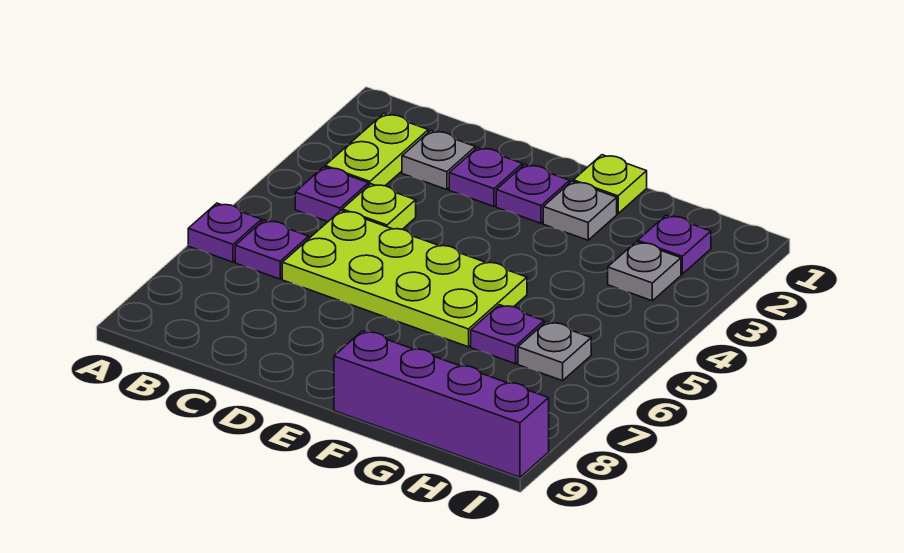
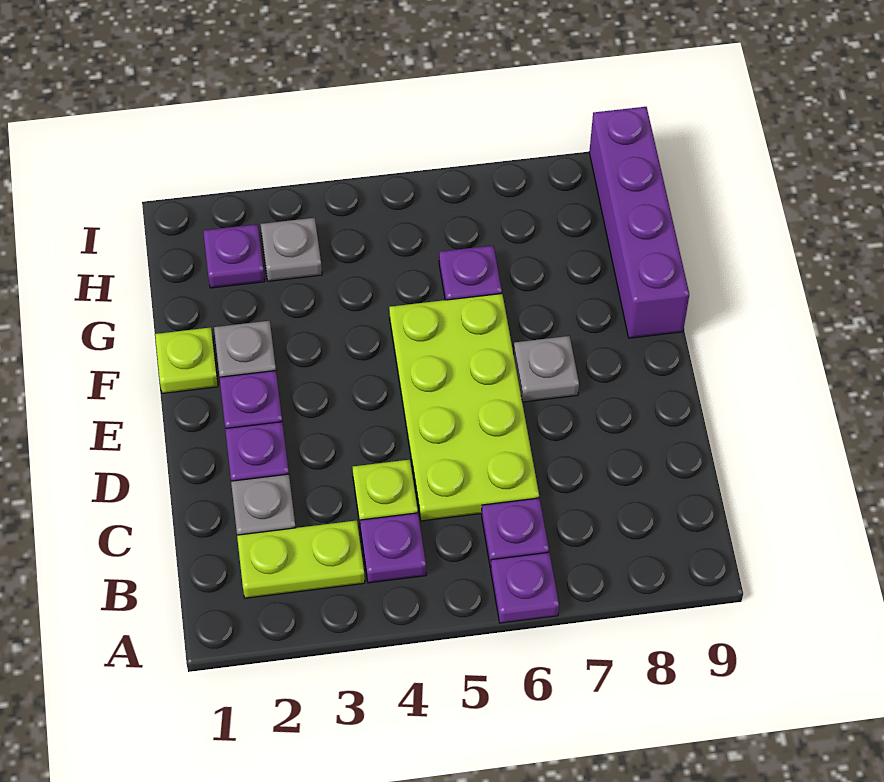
grey plate H6 level 1 -> grey plate E7 level 1

